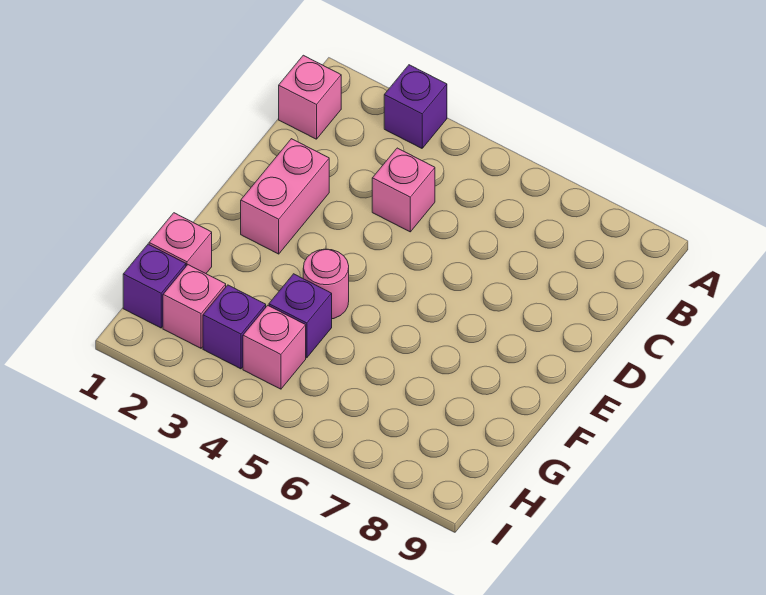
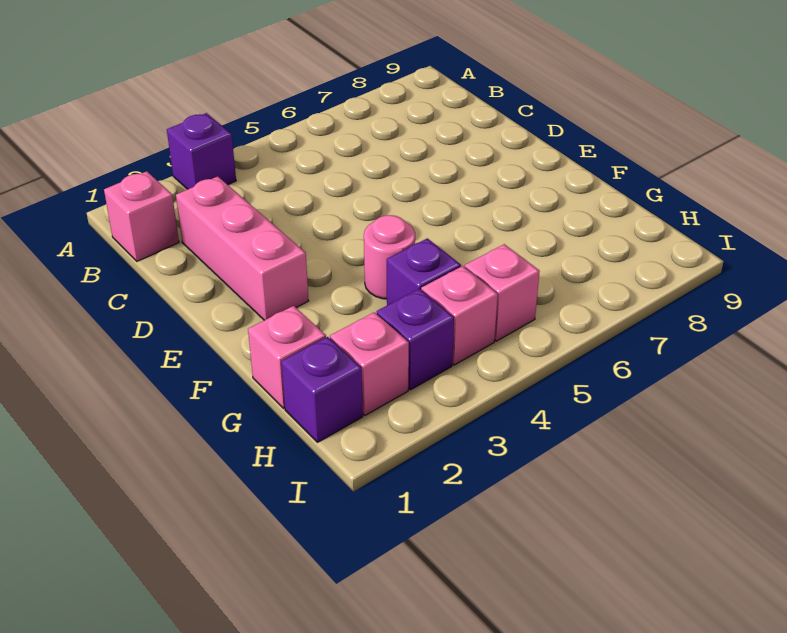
pink brick C4 level 1 -> pink brick H5 level 1
pink brick D2:E2 level 1 -> pink brick C2:E2 level 1

